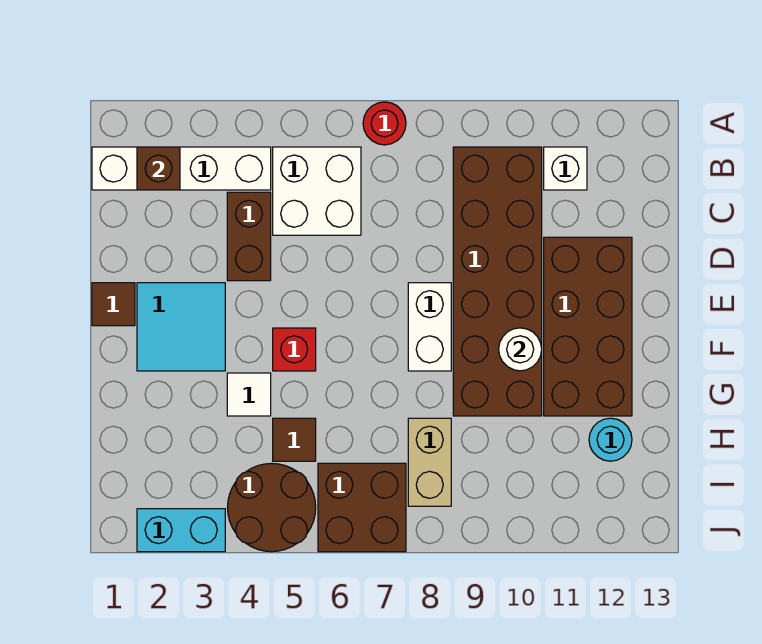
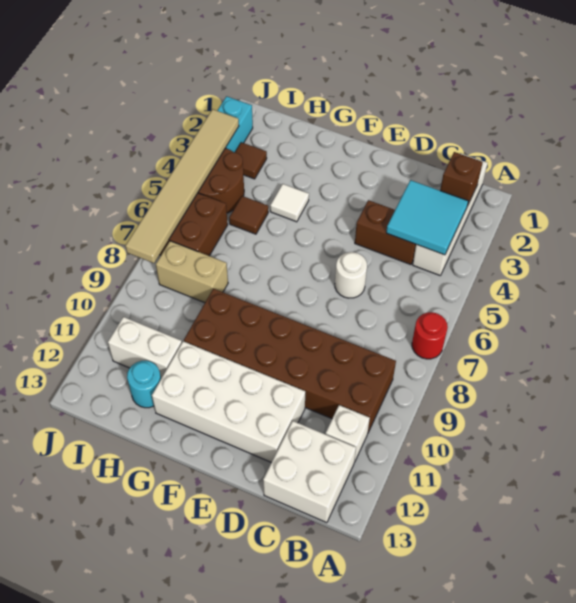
white brick B5:C6 level 1 -> white brick B12:C13 level 1
brown brick D11:G12 level 1 -> white brick D11:G12 level 1
brown tile E1 level 1 -> brown tile I3 level 1
cyan tile E2:F3 level 1 -> cyan tile B3:C4 level 2
white brick E8:F8 level 1 -> white brick H11:I11 level 1
red brick F5 level 1 -> none
white round brick F10 level 2 -> white round brick D6 level 1
none -> tan tile J3:J8 level 2

